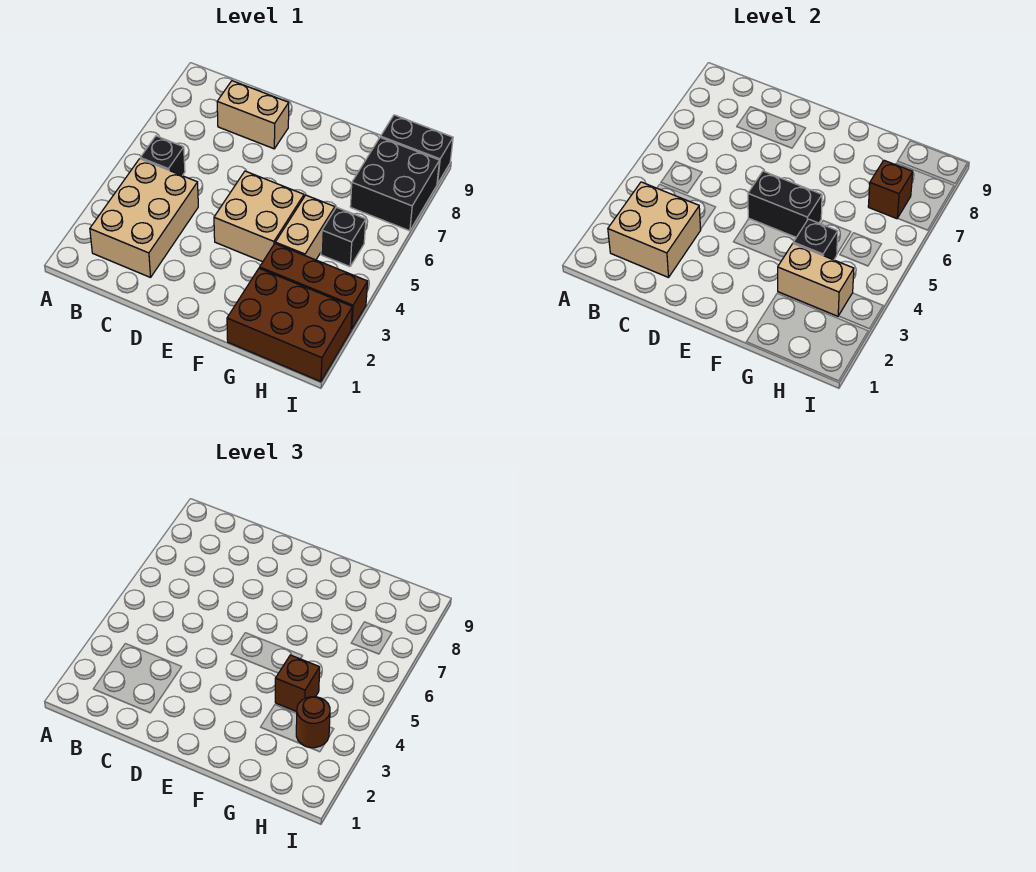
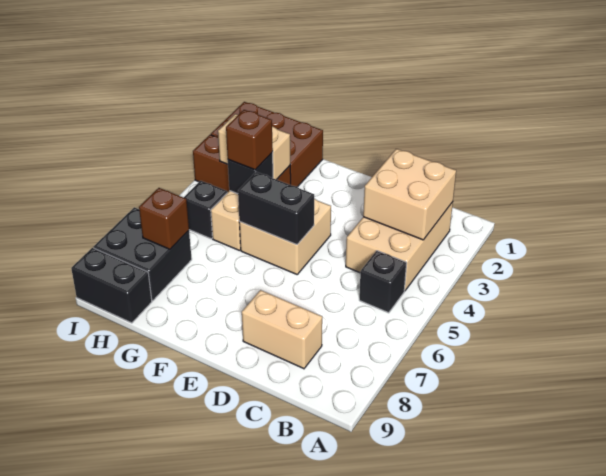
brown round brick H3 level 3 -> none

